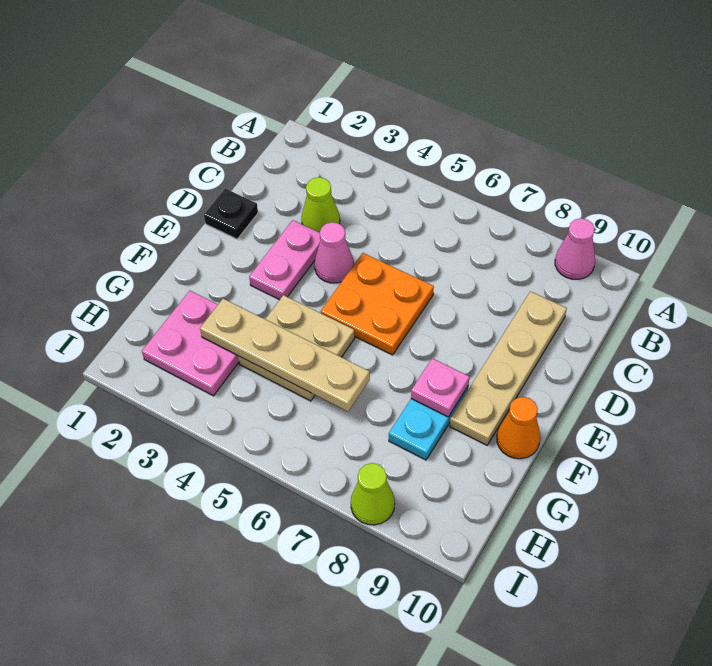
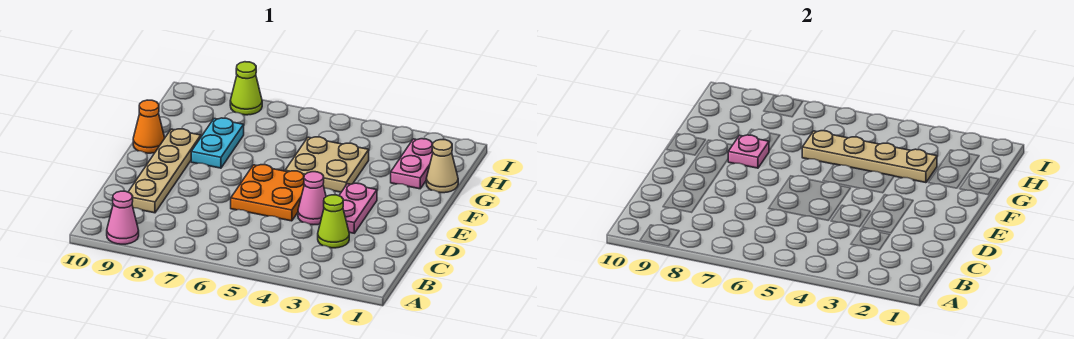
black plate D1 level 1 -> none
none -> tan cone G1 level 1
pink plate G2:H3 level 1 -> pink plate G2:H2 level 1

